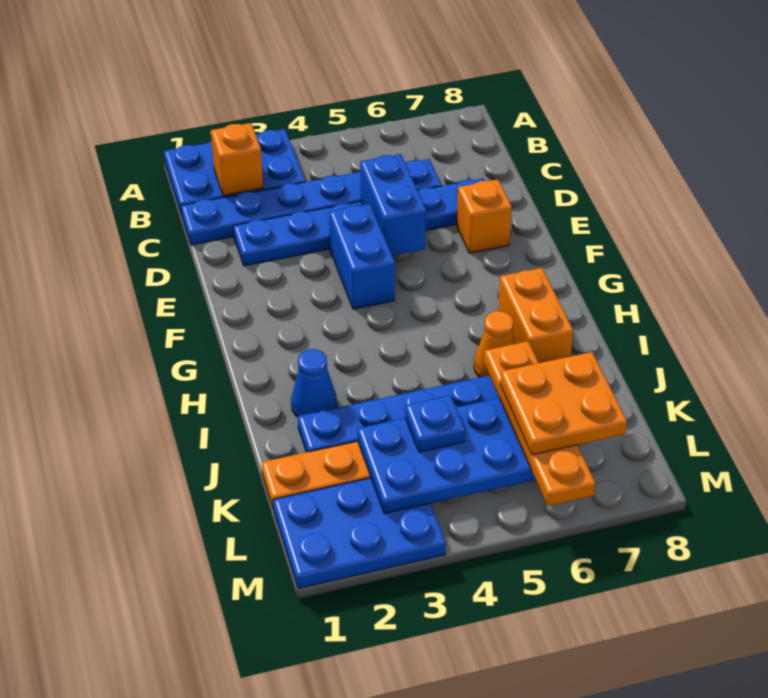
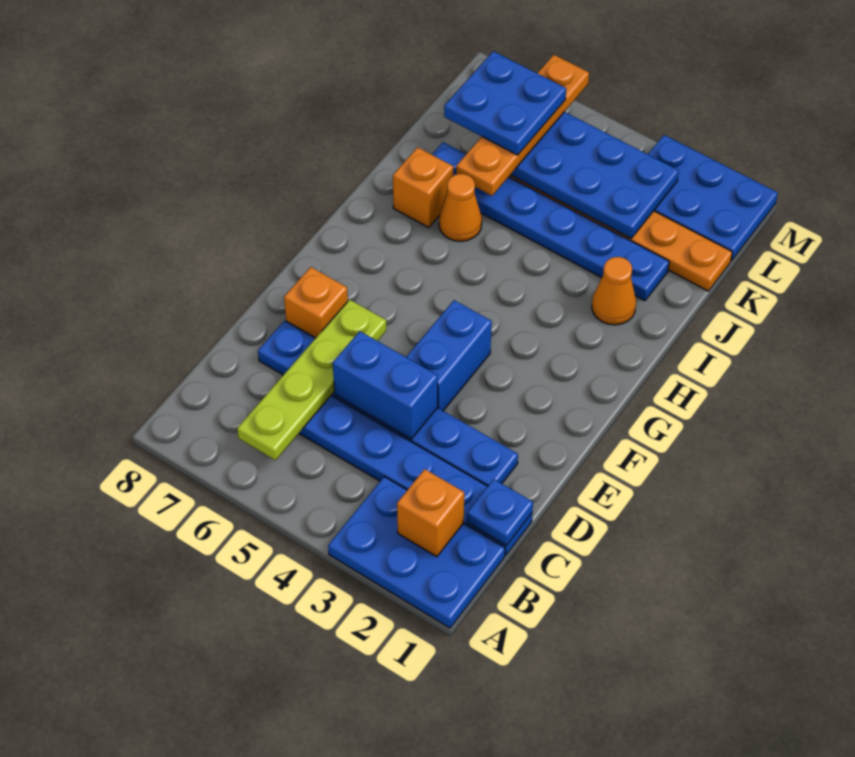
none -> lime plate B6:E6 level 2
blue brick D5:E5 level 2 -> blue brick D4:D5 level 2
orange brick H7:I7 level 1 -> orange brick I7 level 1
blue cone I2 level 1 -> orange cone I2 level 1
blue plate K4 level 3 -> blue plate C1 level 2
orange plate K6:L7 level 4 -> blue plate K6:L7 level 4

